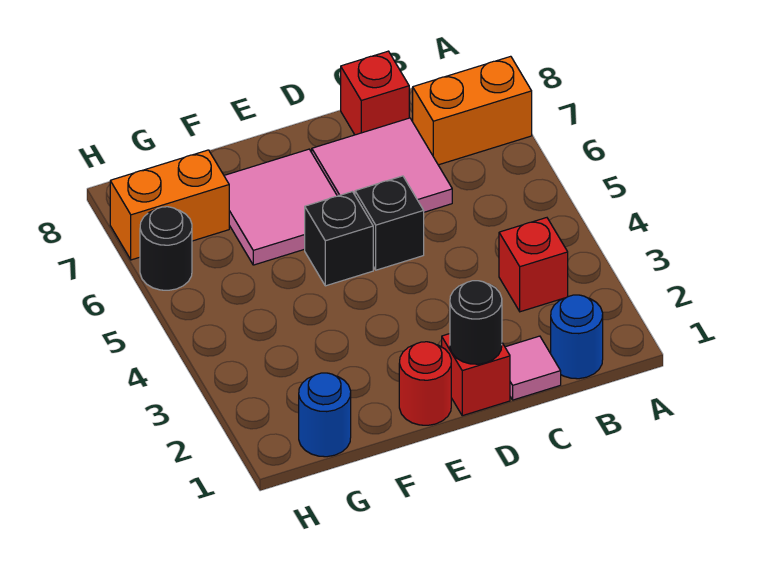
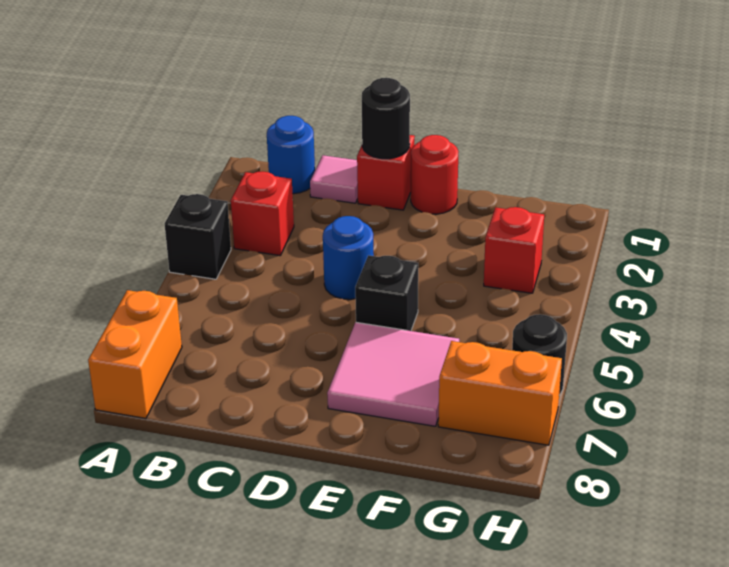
orange brick A7:B7 level 1 -> orange brick A7:A8 level 1
pink tile C6:D7 level 1 -> none
red brick C8 level 1 -> red brick G3 level 1
black brick D5 level 1 -> black brick A4 level 1
blue round brick G1 level 1 -> blue round brick D4 level 1

